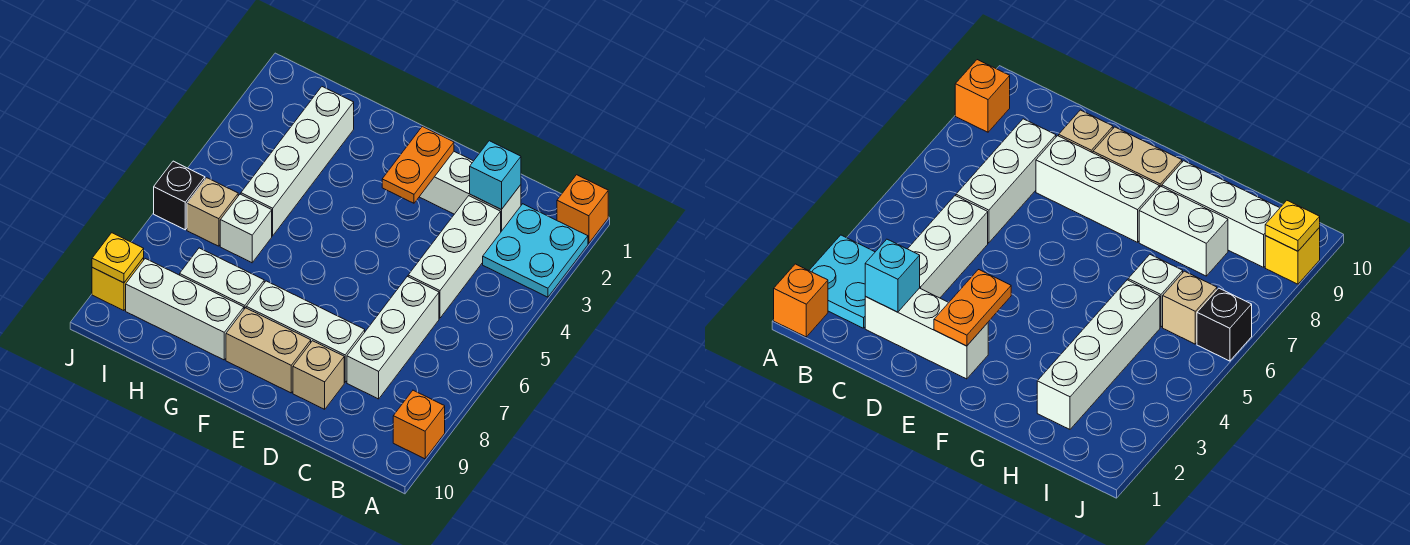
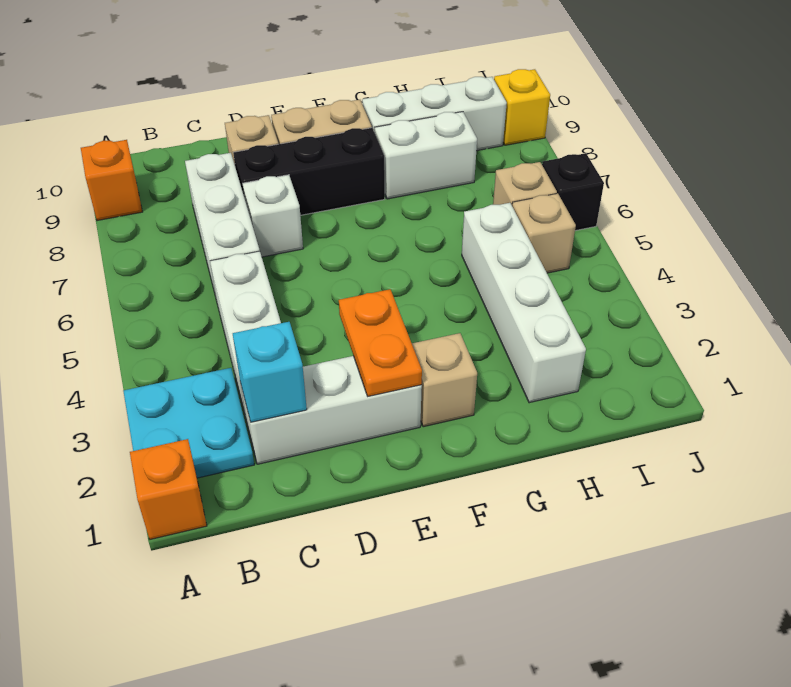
white brick D8:F8 level 1 -> black brick D8:F8 level 1
none -> tan brick F2 level 1
white brick H6 level 1 -> white brick D7 level 1
none -> tan brick I5 level 1
yellow plate J9 level 2 -> none

